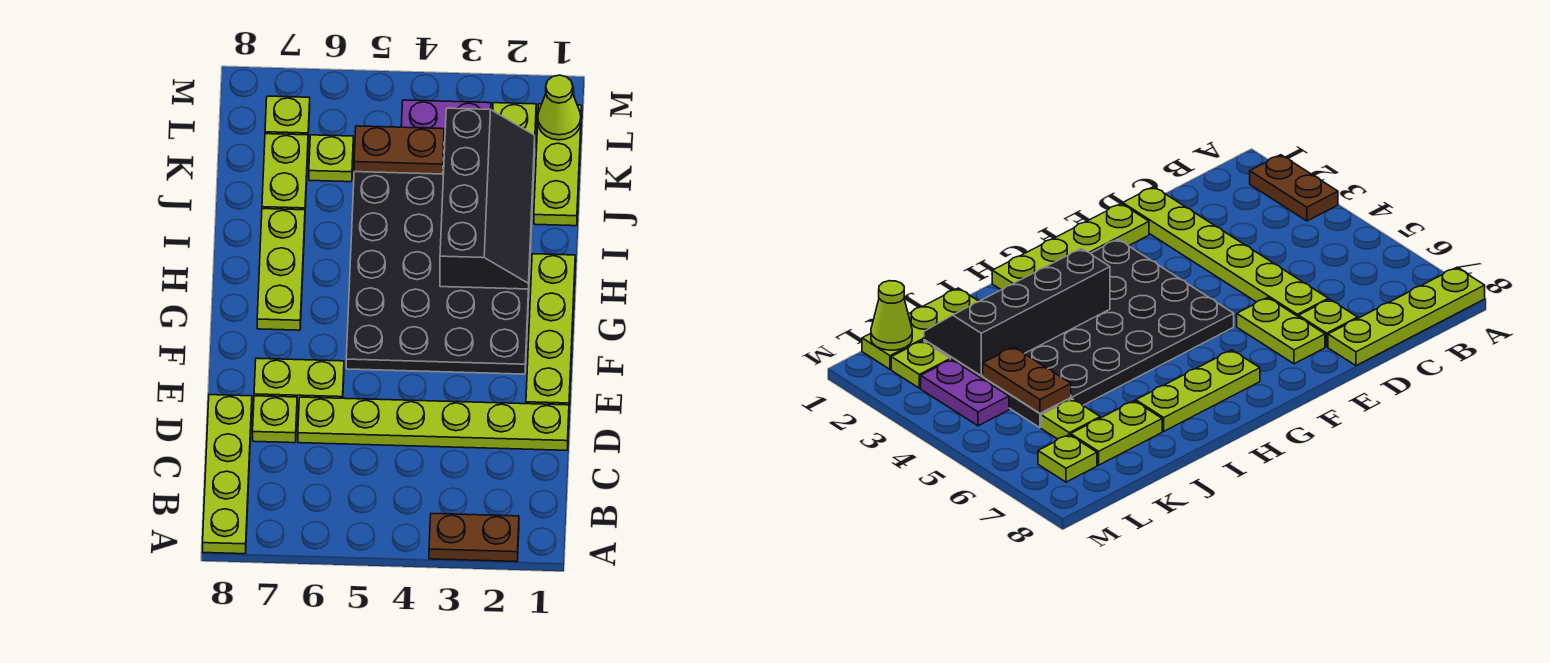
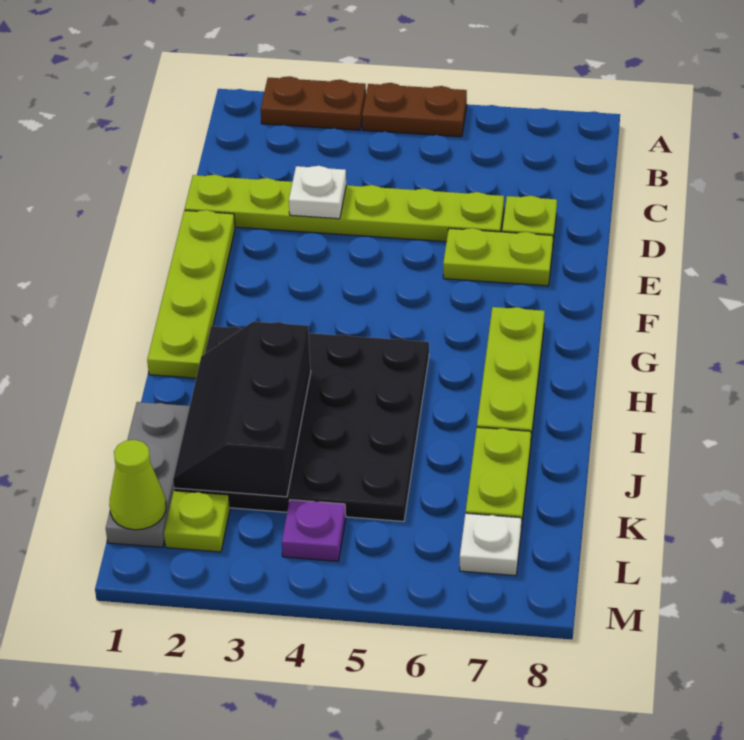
lime plate A8:D8 level 1 -> none
none -> white plate D3 level 2
black plate F2:K5 level 1 -> black plate H2:K5 level 1
black slope H2:K3 level 2 top 3 -> black slope I2:K3 level 2 top 3
lime plate J1:L1 level 1 -> grey plate J1:L1 level 1
brown plate K4:K5 level 2 -> brown plate A4:A5 level 1
lime plate K6 level 1 -> none
purple plate L3:L4 level 1 -> purple plate L4 level 1
lime plate L7 level 1 -> white plate L7 level 1

